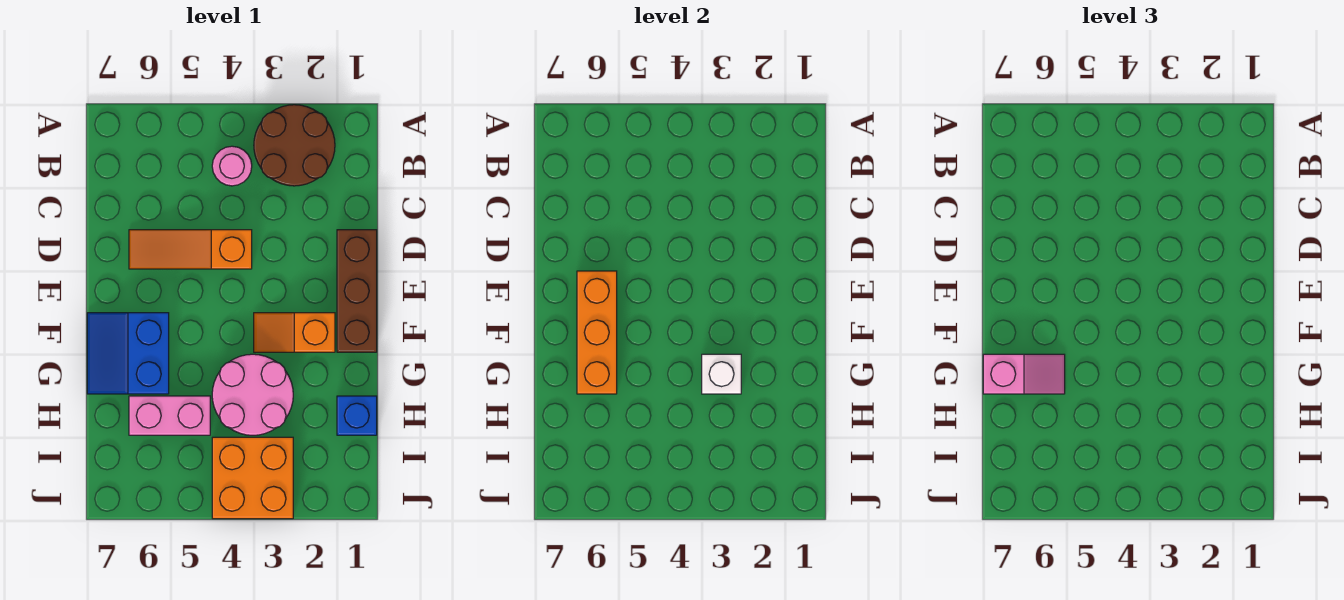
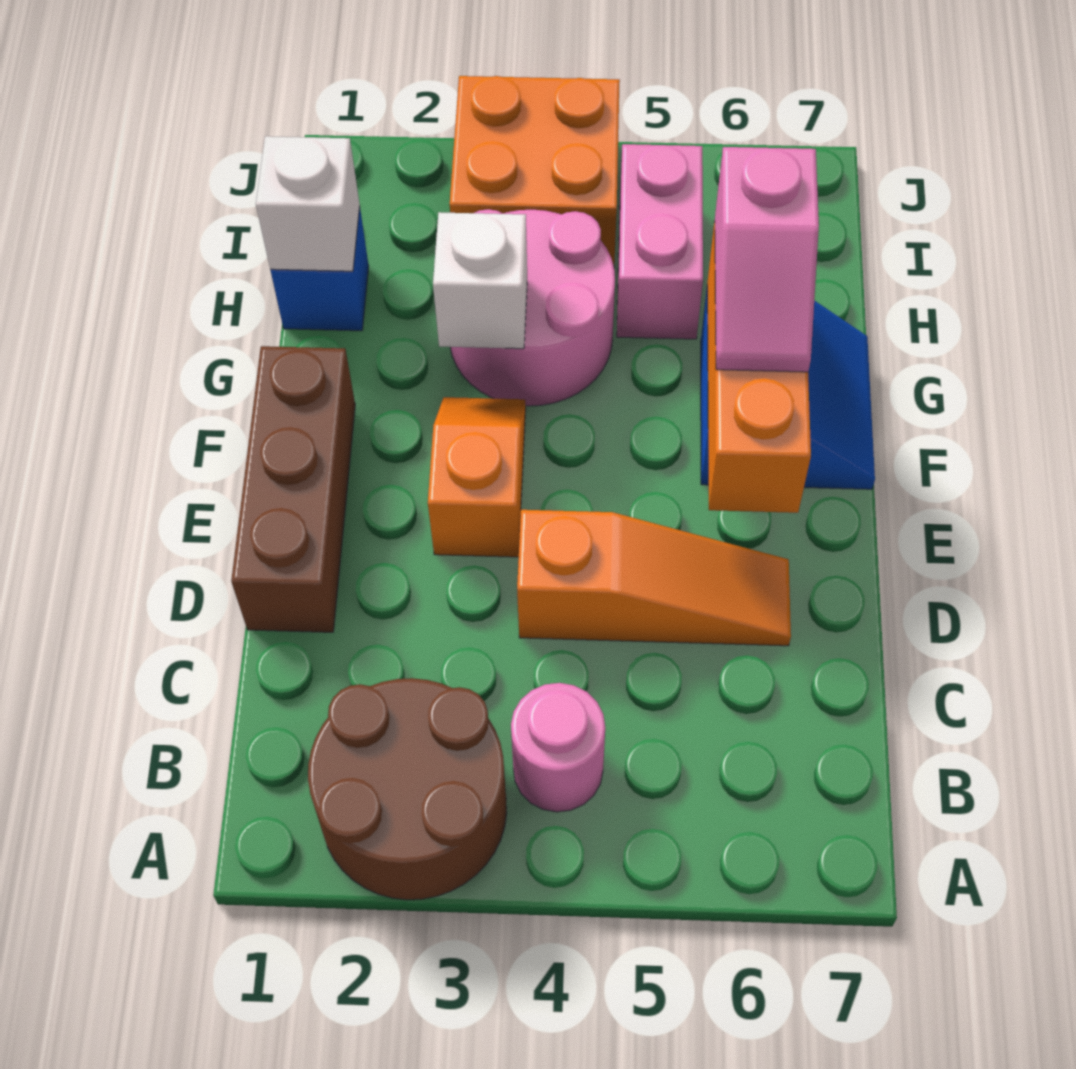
orange slope F2:F3 level 1 top 2 -> orange slope E3:F3 level 1 top E
pink slope G6:G7 level 3 top 7 -> pink slope F6:G6 level 3 top G
none -> white brick H1 level 2
pink brick H5:H6 level 1 -> pink brick H5:I5 level 1

